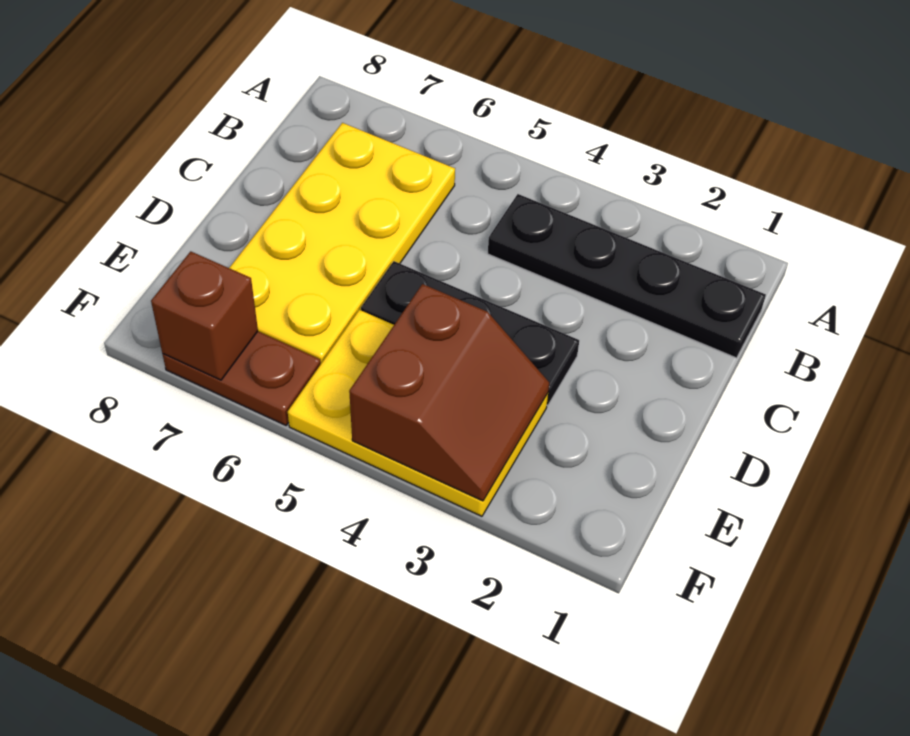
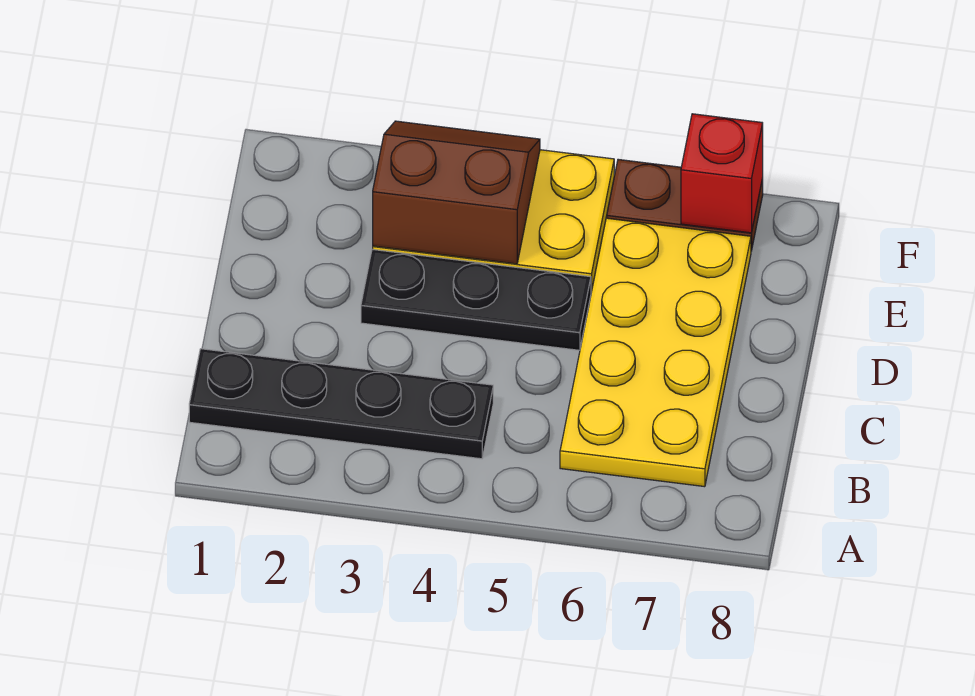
brown slope E3:F4 level 2 top 4 -> brown slope E3:F4 level 2 top E
brown brick F7 level 2 -> red brick F7 level 2

